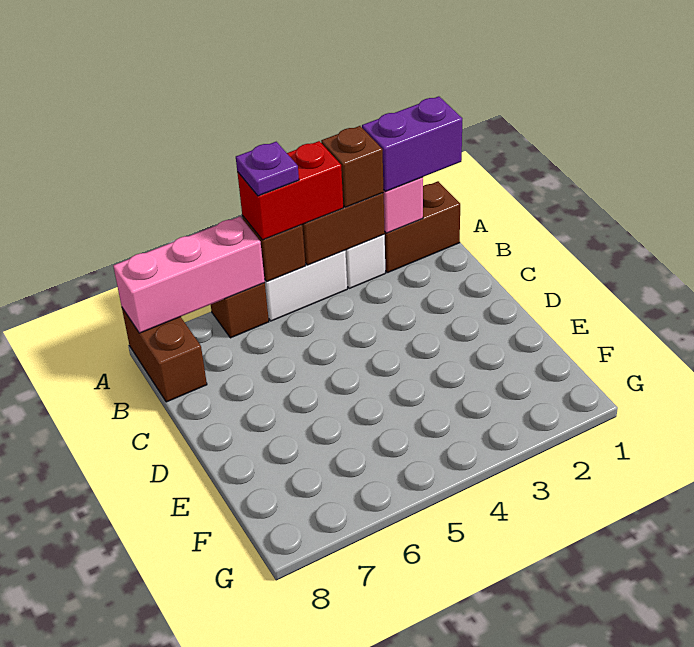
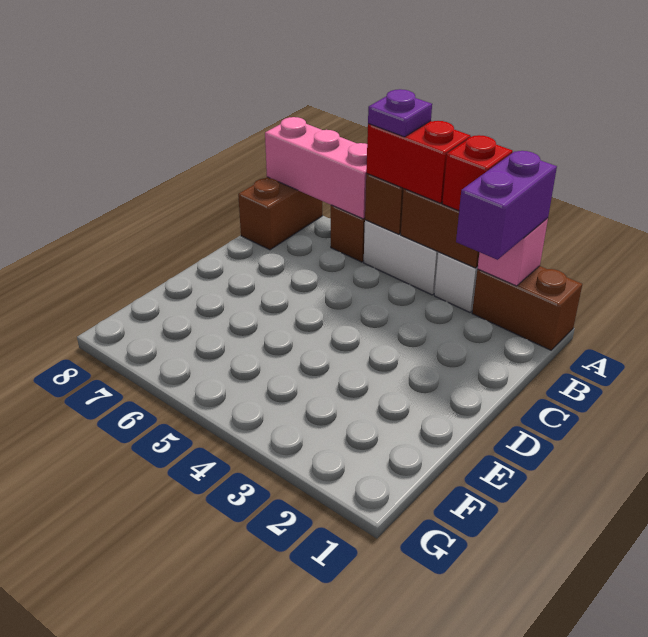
purple brick A1:A2 level 3 -> purple brick A2:B2 level 3
brown brick A3 level 3 -> red brick A3 level 3

